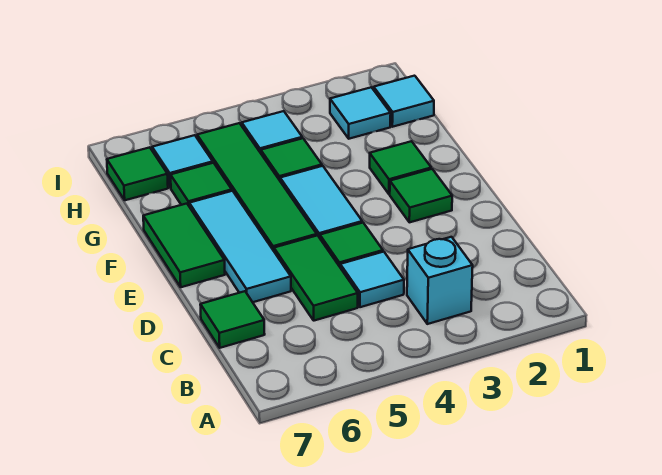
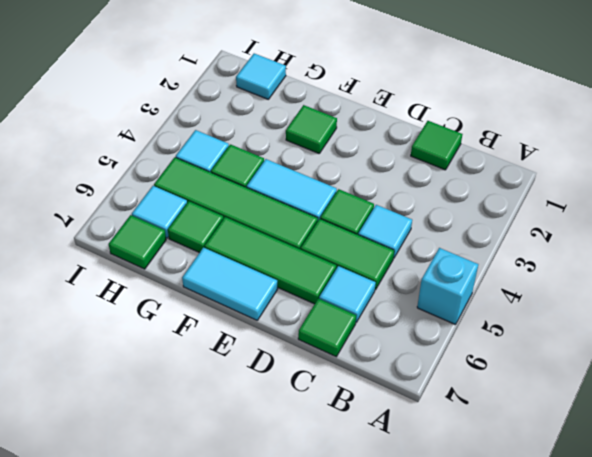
cyan brick B3 level 1 -> cyan brick A5 level 1
cyan tile D6:F6 level 1 -> green tile D6:F6 level 1
green tile E2 level 1 -> green tile C1 level 1
green tile E7:F7 level 1 -> cyan tile E7:F7 level 1
cyan tile H2 level 1 -> cyan tile C6 level 1

